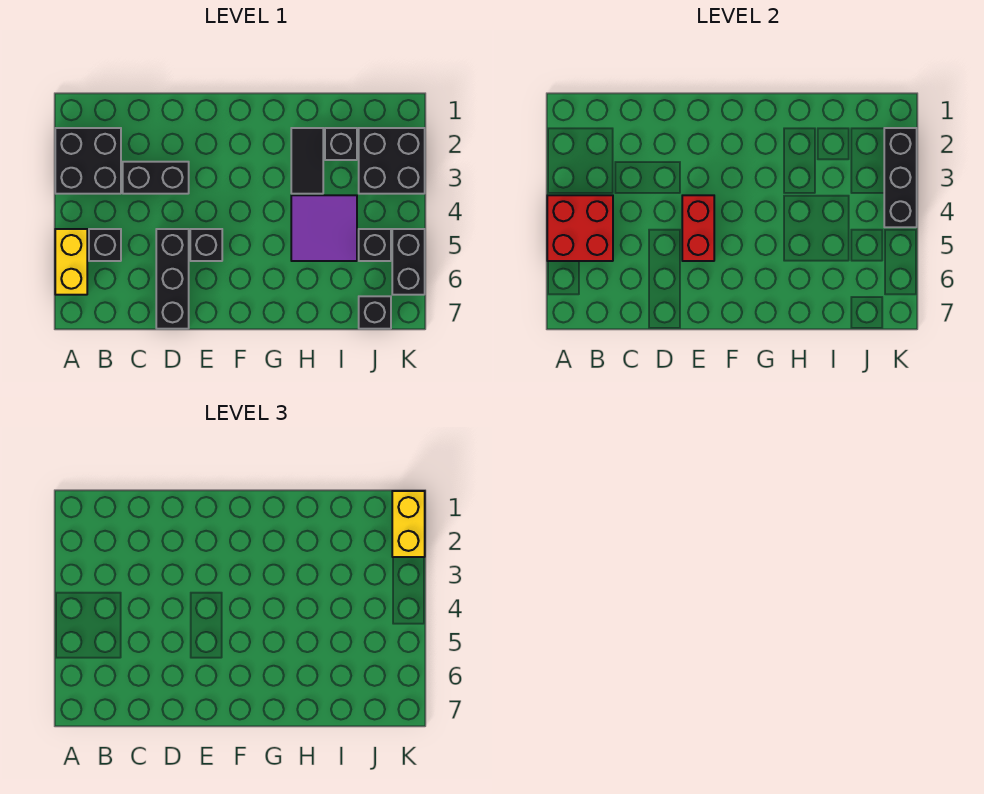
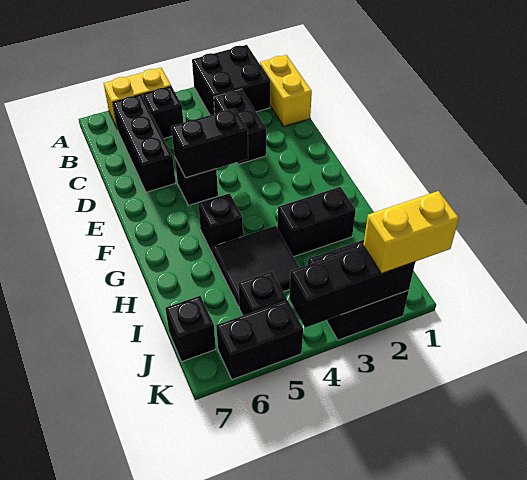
red brick A4:B5 level 2 -> none
none -> yellow brick B1:C1 level 1
black brick D5:D7 level 1 -> black brick B6:D6 level 1
red brick E4:E5 level 2 -> black brick E4:E5 level 2
black tile H2:H3 level 1 -> black brick H2:H3 level 1
purple tile H4:I5 level 1 -> black tile H4:I5 level 1
black brick I2 level 1 -> black brick G5 level 1

